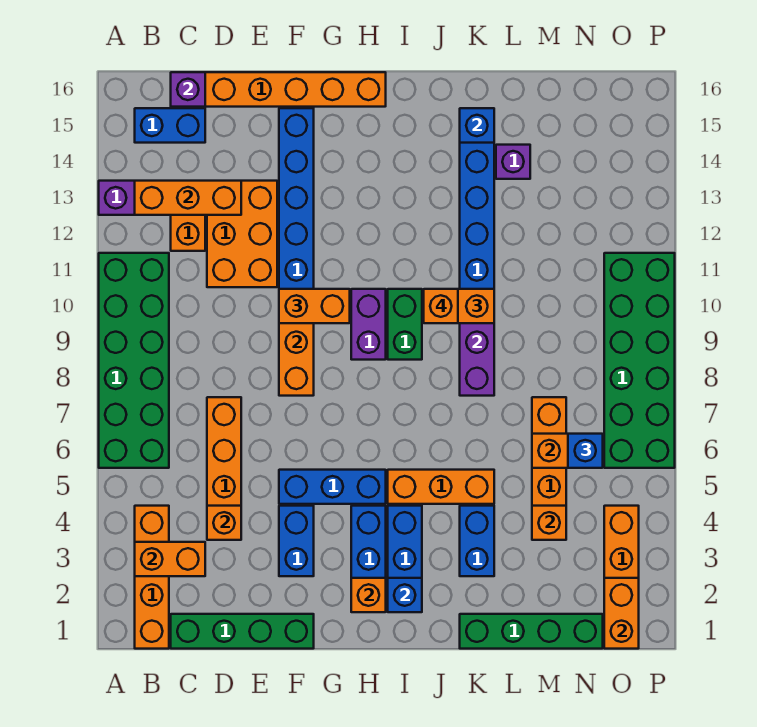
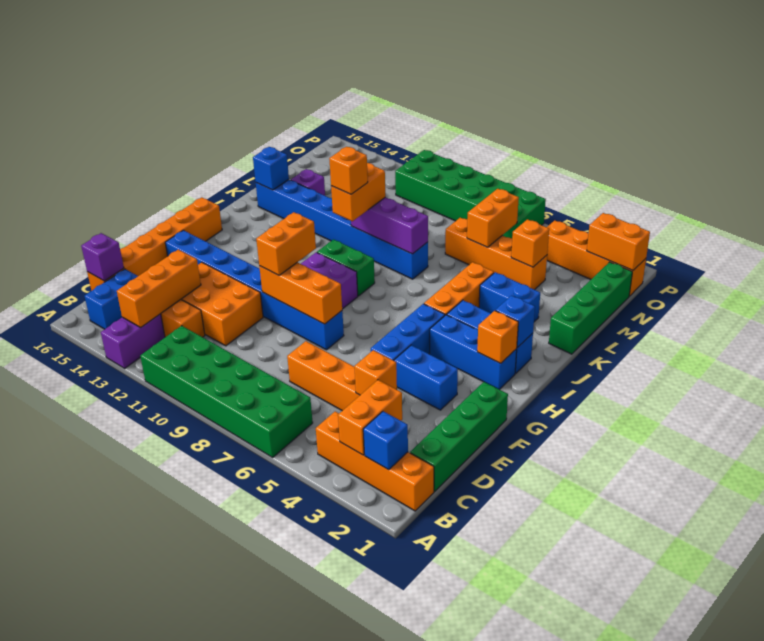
blue brick N6 level 3 -> blue brick B2 level 2

